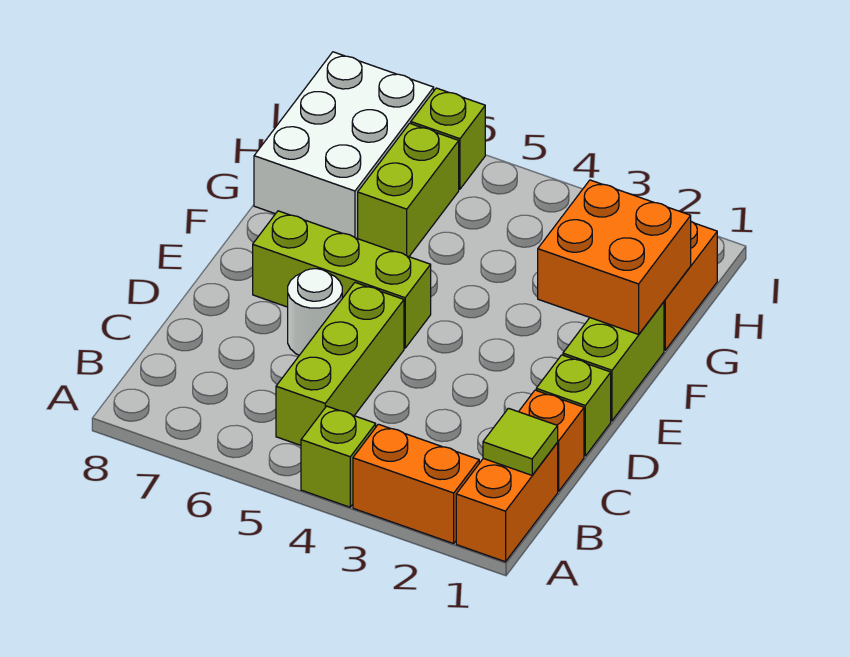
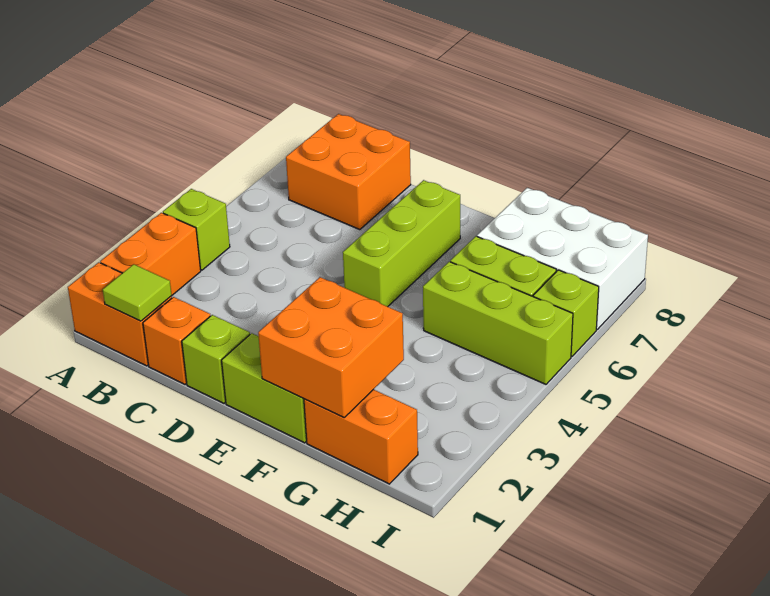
lime brick B5:D5 level 1 -> lime brick G5:I5 level 1
none -> orange brick B7:C8 level 1
white round brick D6 level 1 -> none

